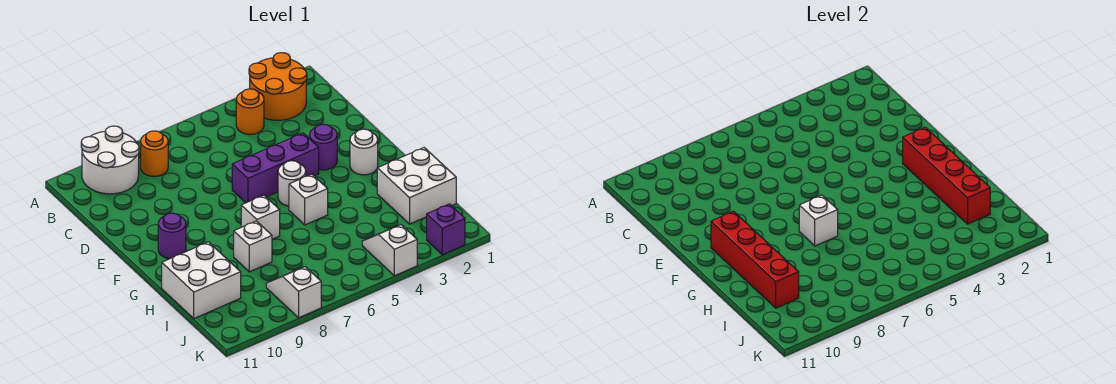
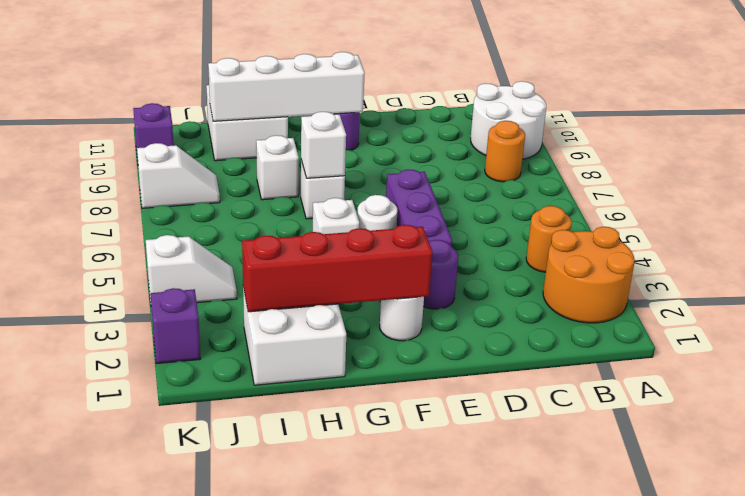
red brick F10:I10 level 2 -> white brick F10:I10 level 2
none -> purple brick K10 level 1

